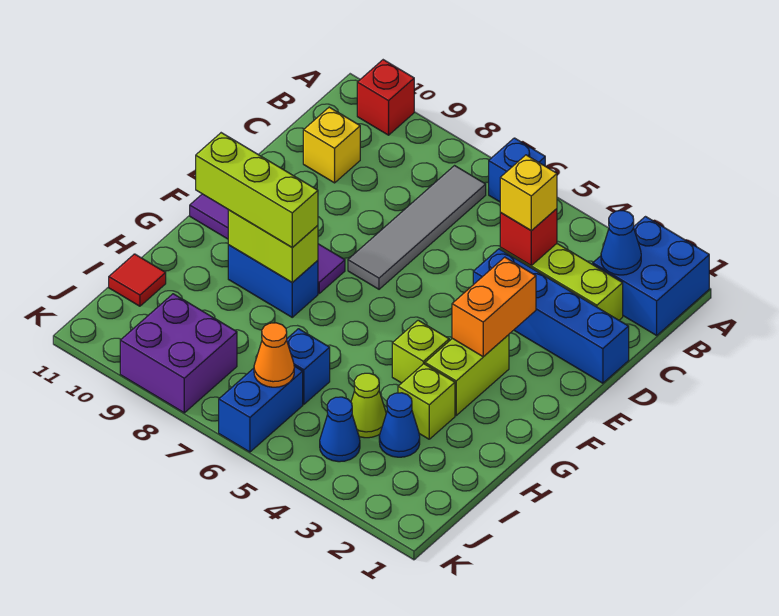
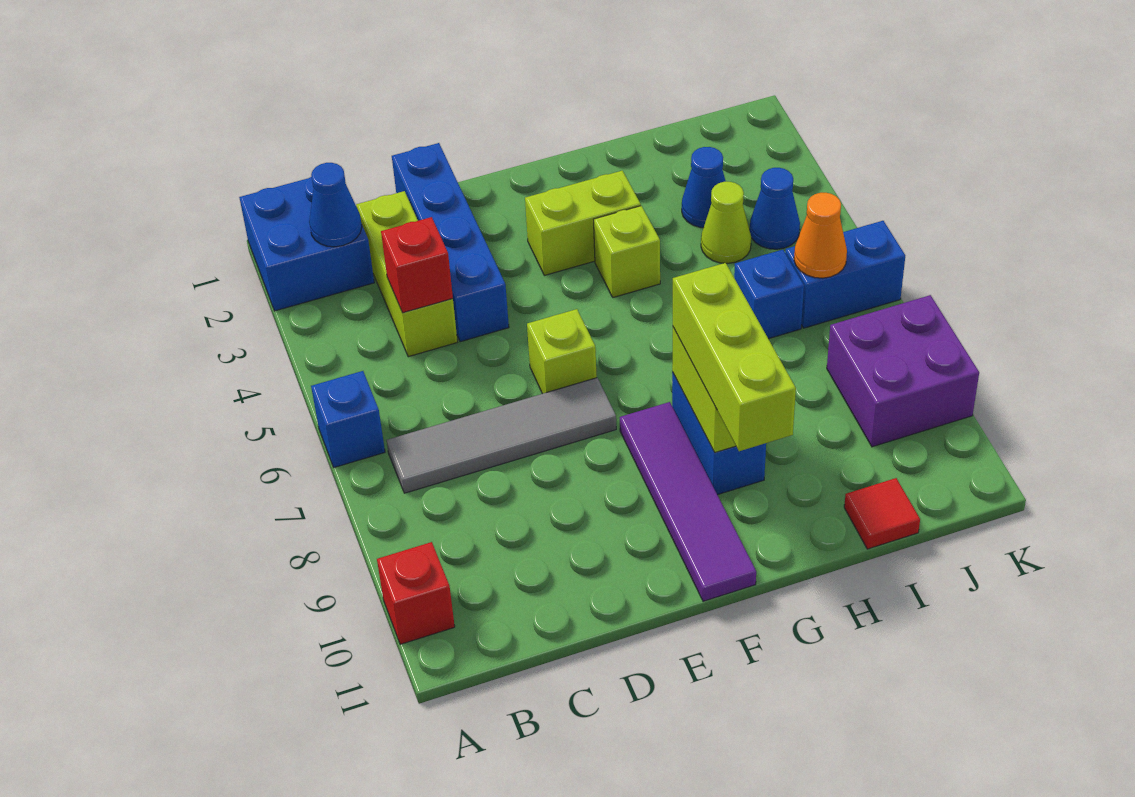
yellow brick C4 level 3 -> none
yellow brick C10 level 1 -> none
orange brick E3:F3 level 2 -> none
lime brick H3 level 1 -> lime brick E6 level 1

